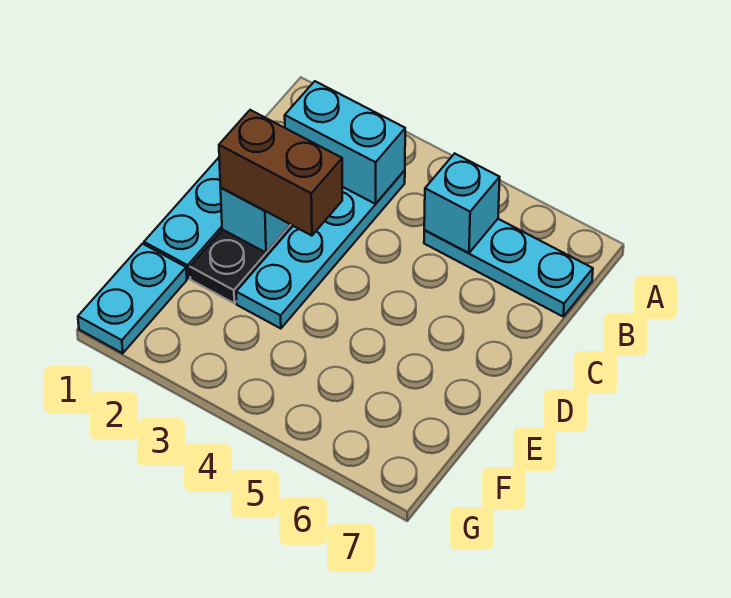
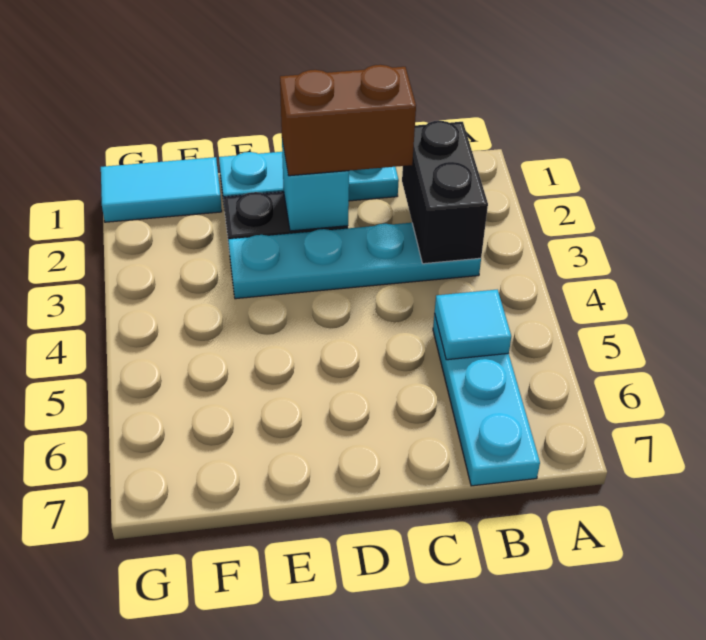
cyan brick B2:B3 level 2 -> black brick B2:B3 level 2
cyan brick B5 level 2 -> cyan tile B5 level 2
brown brick D2:D3 level 3 -> brown brick C2:D2 level 3
cyan plate F1:G1 level 1 -> cyan tile F1:G1 level 1

